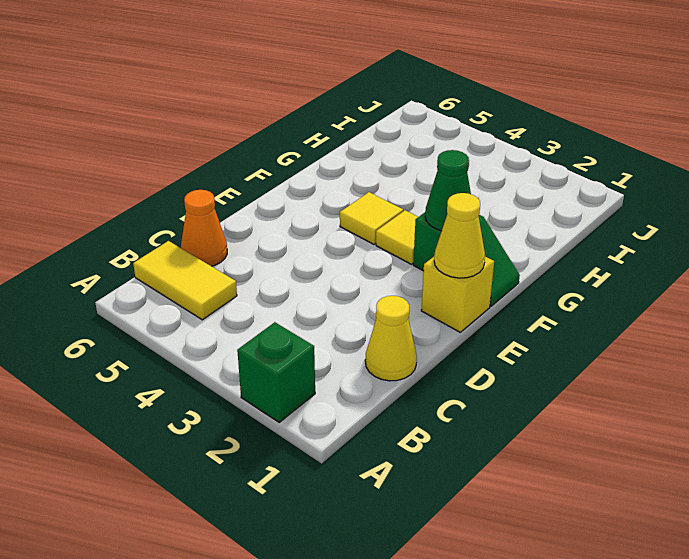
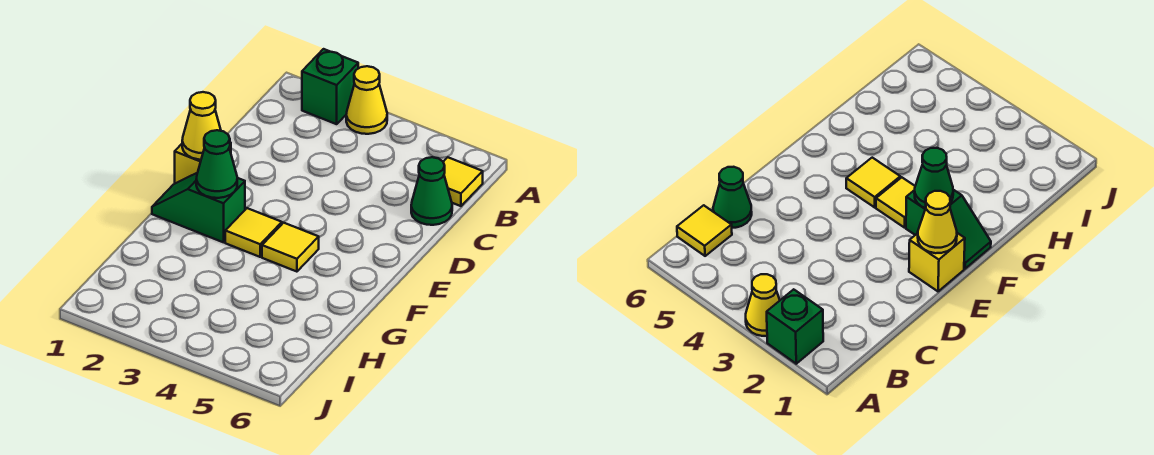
yellow tile B5:B6 level 1 -> yellow tile B6 level 1
yellow cone C1 level 1 -> yellow cone A3 level 1
orange cone C6 level 1 -> green cone C6 level 1

